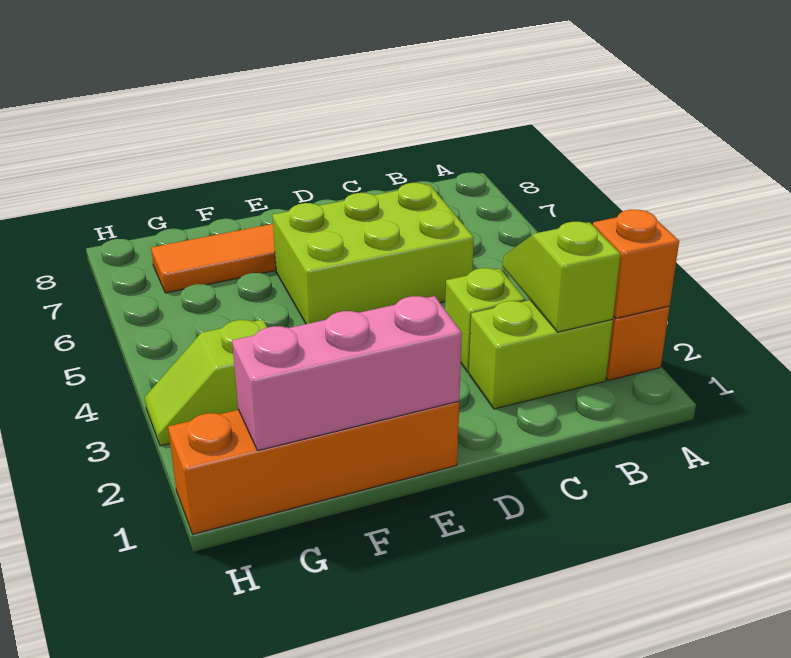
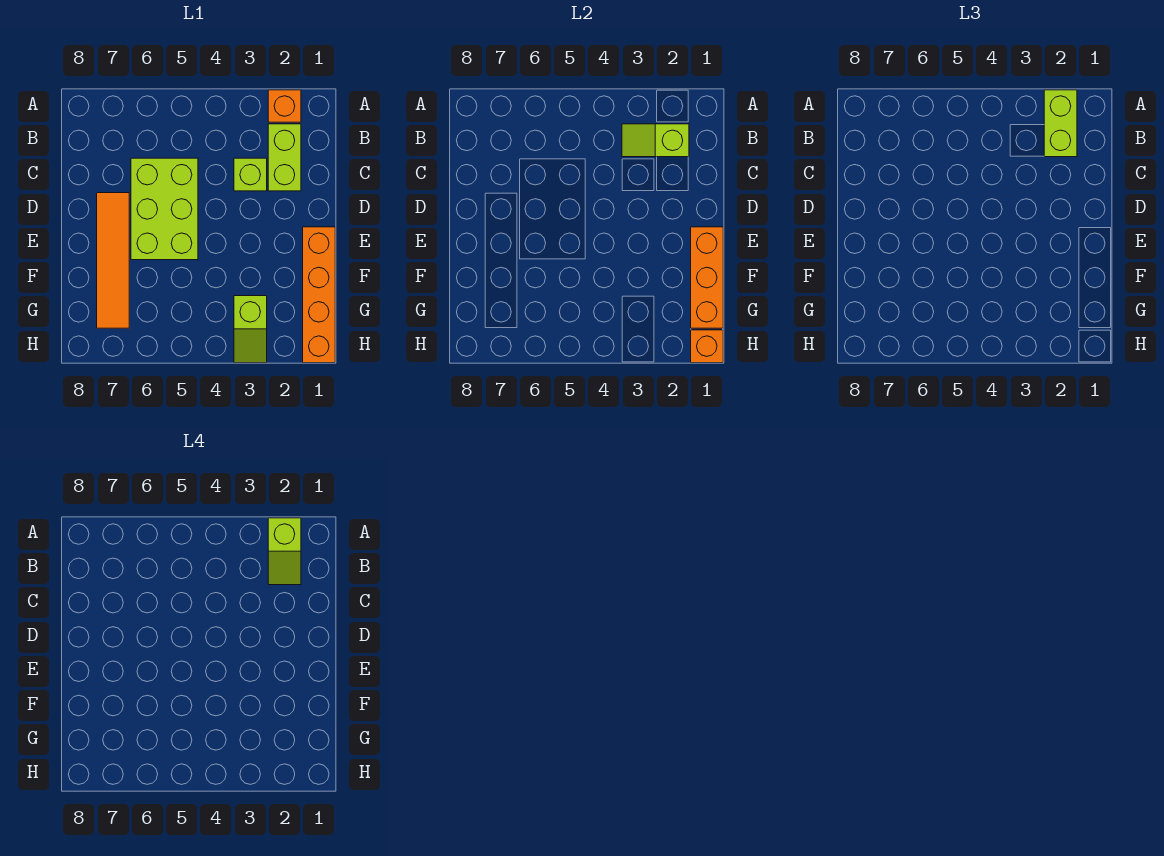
orange brick A2 level 2 -> orange brick H1 level 2
none -> lime brick A2:B2 level 3
none -> lime slope A2:B2 level 4 top A
pink brick E1:G1 level 2 -> orange brick E1:G1 level 2

